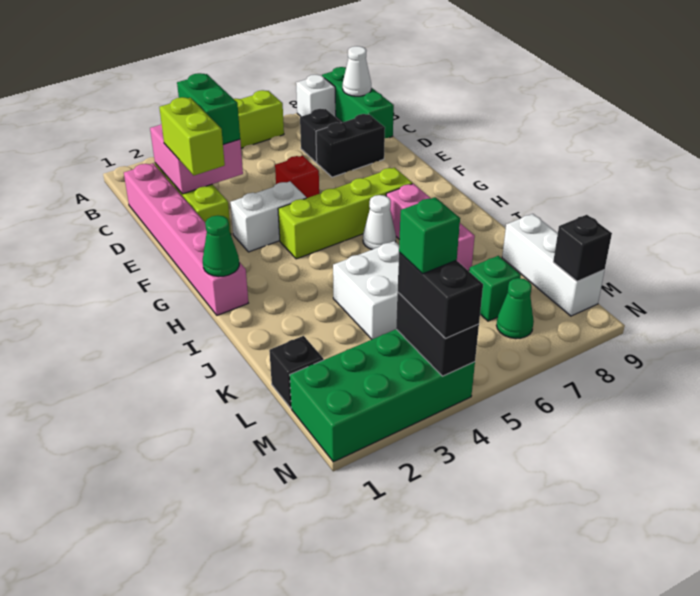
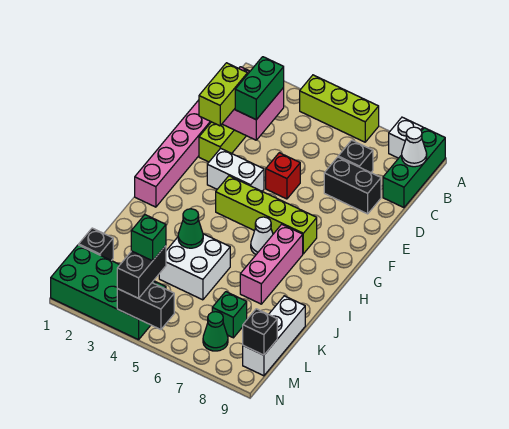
green cone H1 level 2 -> green cone J4 level 2
black brick M4:N4 level 2 -> black brick N4:N5 level 2

